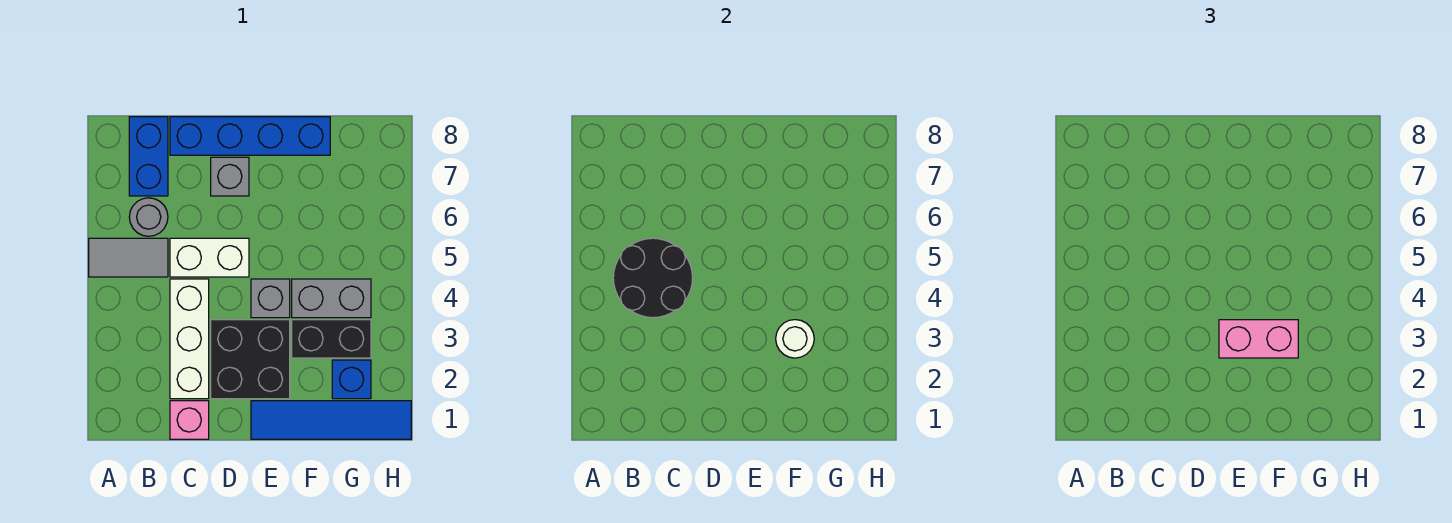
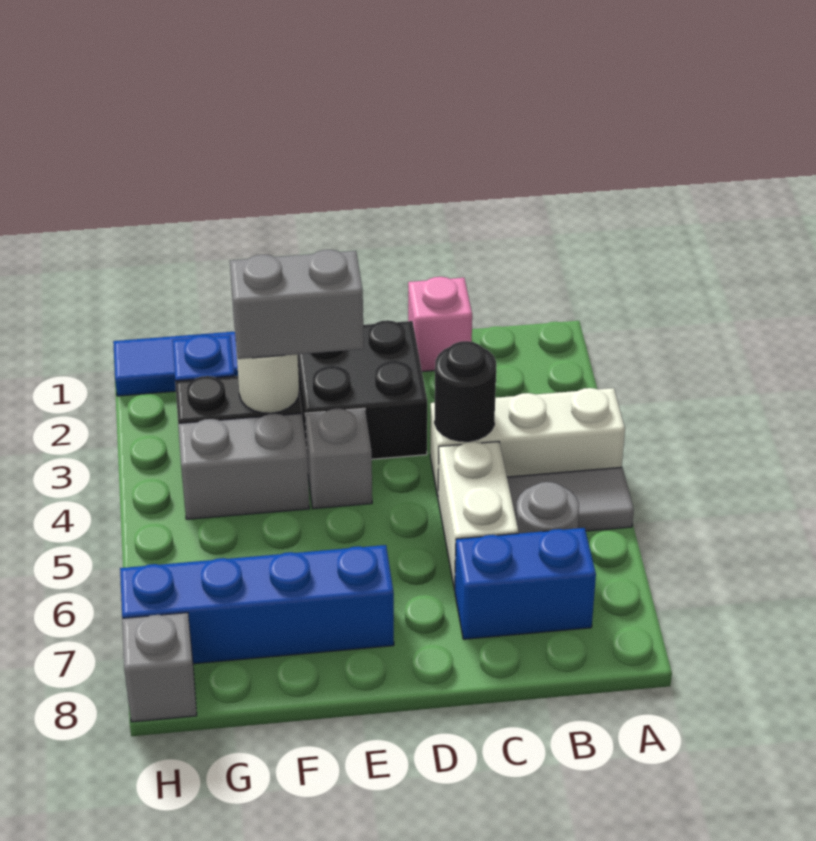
black round brick B4:C5 level 2 -> black round brick C4 level 2
blue brick B7:B8 level 1 -> blue brick B7:C7 level 1
white brick C2:C4 level 1 -> white brick A4:C4 level 1
white brick C5:D5 level 1 -> white brick C5:C6 level 1
blue brick C8:F8 level 1 -> blue brick E7:H7 level 1
grey brick D7 level 1 -> grey brick H8 level 1
pink brick E3:F3 level 3 -> grey brick E3:F3 level 3

